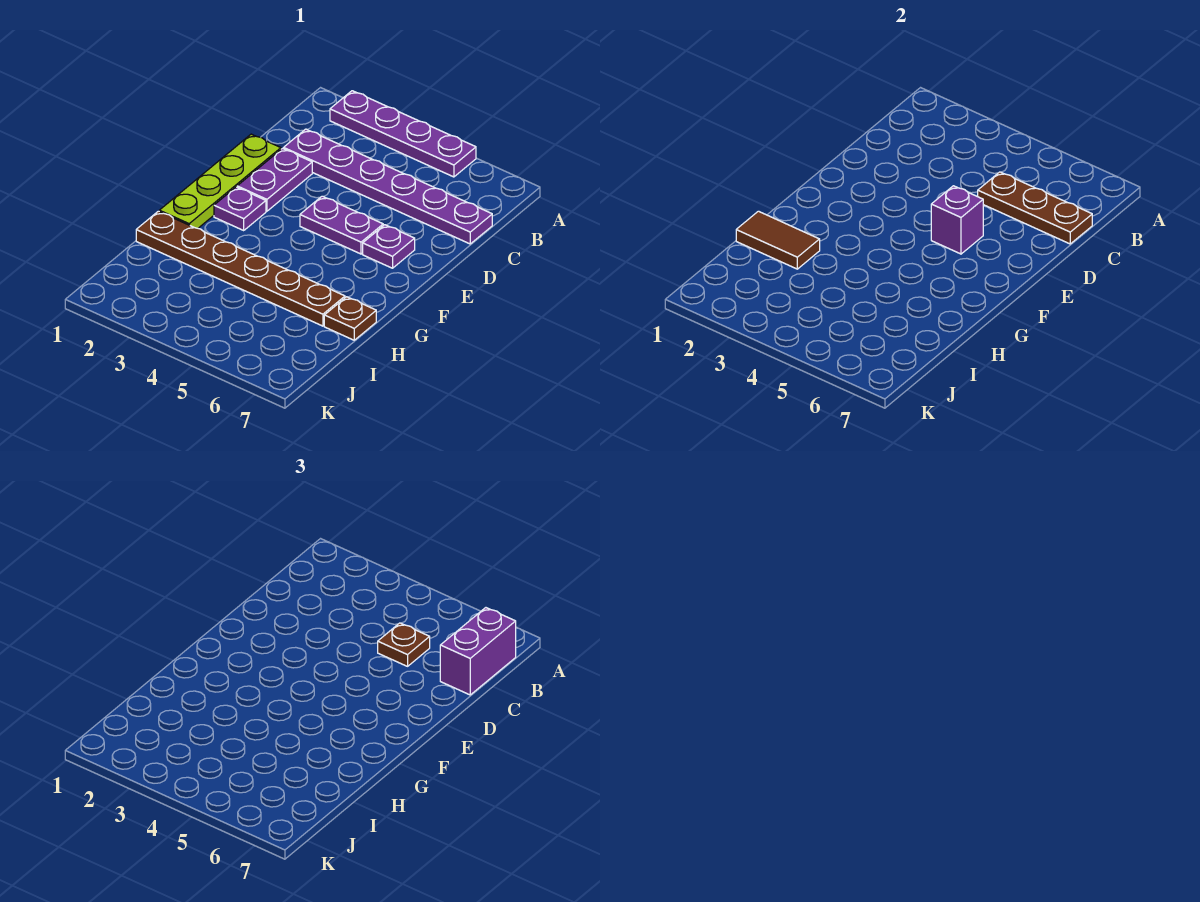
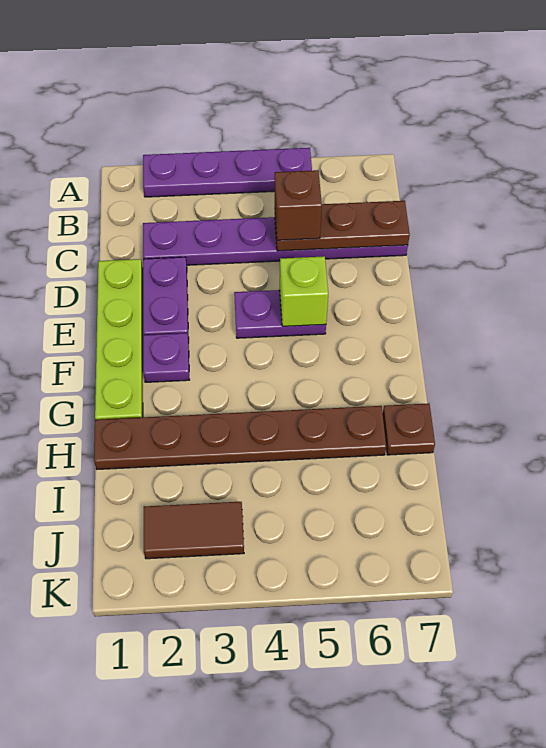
purple brick B7:C7 level 3 -> none
brown plate C5 level 3 -> brown brick C5 level 3
purple brick E5 level 2 -> lime brick E5 level 2
purple plate E6 level 1 -> none
brown tile H1:H2 level 2 -> brown tile J2:J3 level 1

